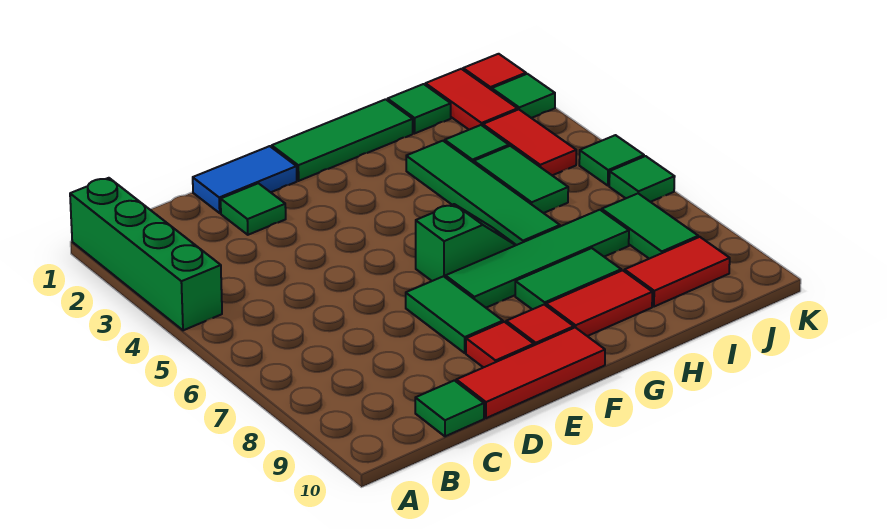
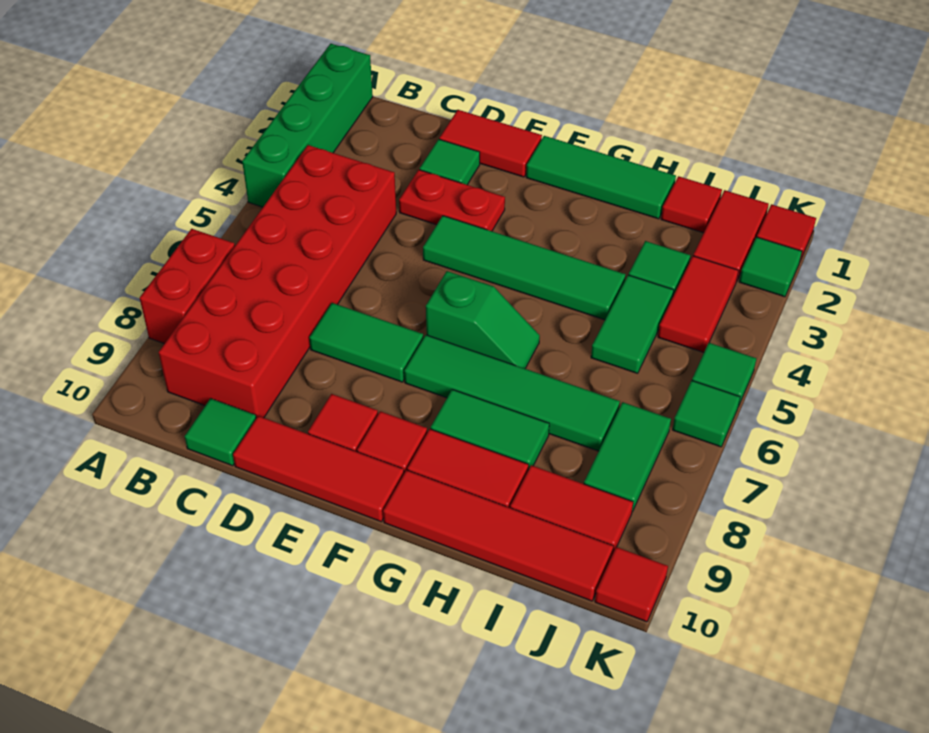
none -> red brick A7:A8 level 1
none -> red brick B4:C9 level 1
blue tile D1:E1 level 1 -> red tile D1:E1 level 1
none -> red plate D3:E3 level 1
green tile E7:E8 level 1 -> green tile D7:E7 level 1
none -> red tile G10:J10 level 1
green tile H3:H6 level 1 -> green tile E4:H4 level 1
green tile I1 level 1 -> red tile I1 level 1
none -> red tile K10 level 1

